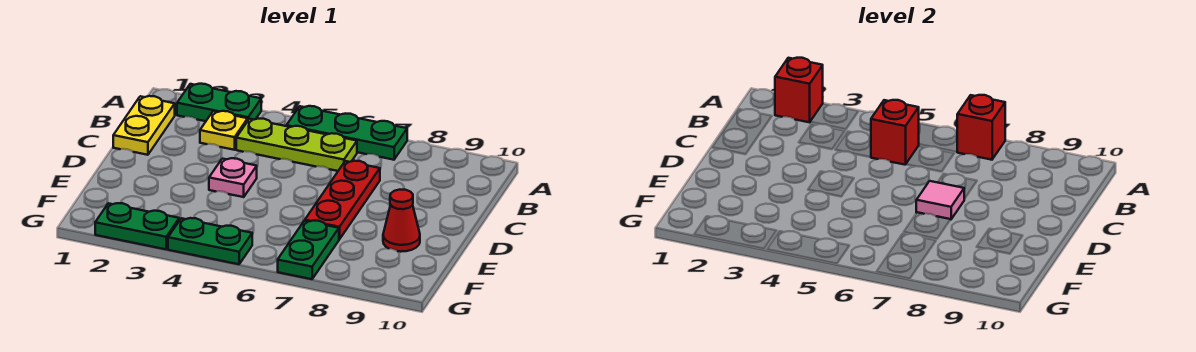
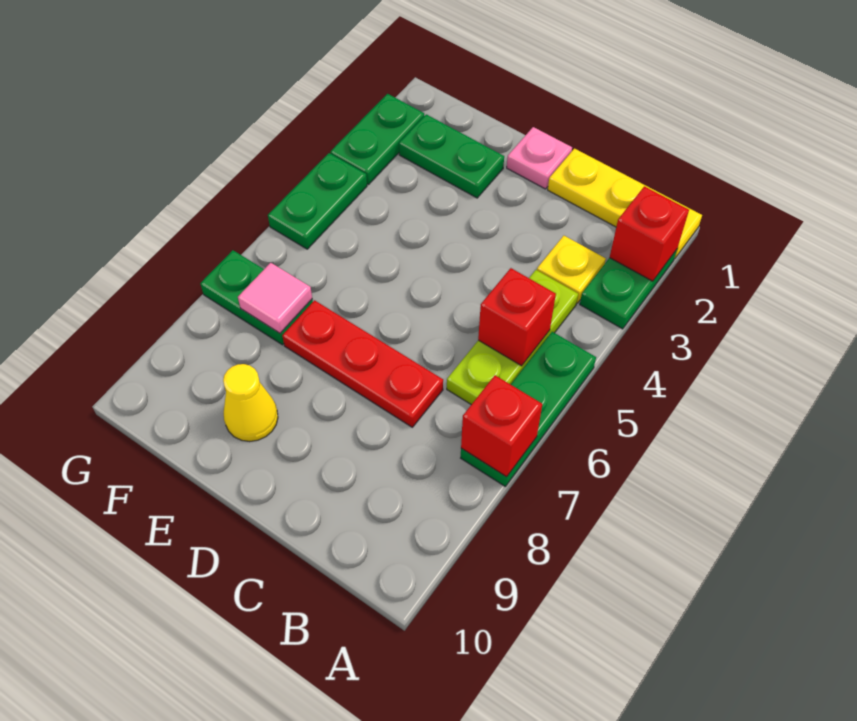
yellow plate B1:C1 level 1 -> yellow plate A1:C1 level 1
pink plate D4 level 1 -> pink plate D1 level 1
pink tile D7 level 2 -> pink tile F7 level 2
none -> green plate E2:F2 level 1
red cone E9 level 1 -> yellow cone E9 level 1

